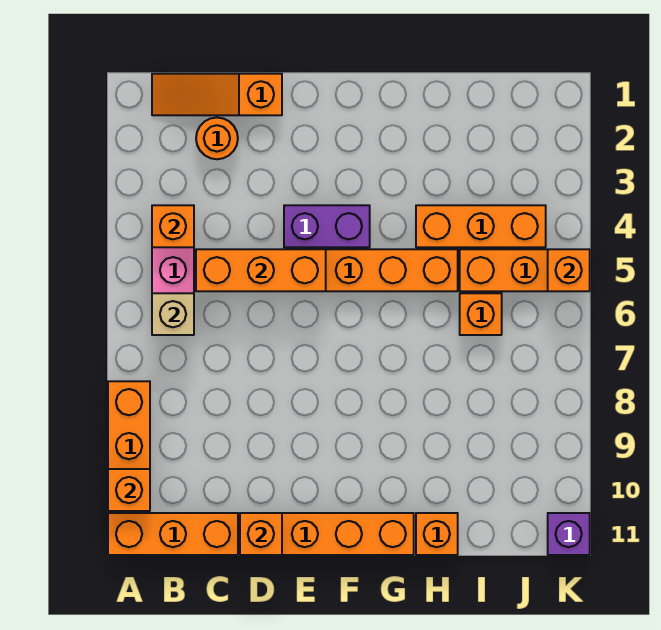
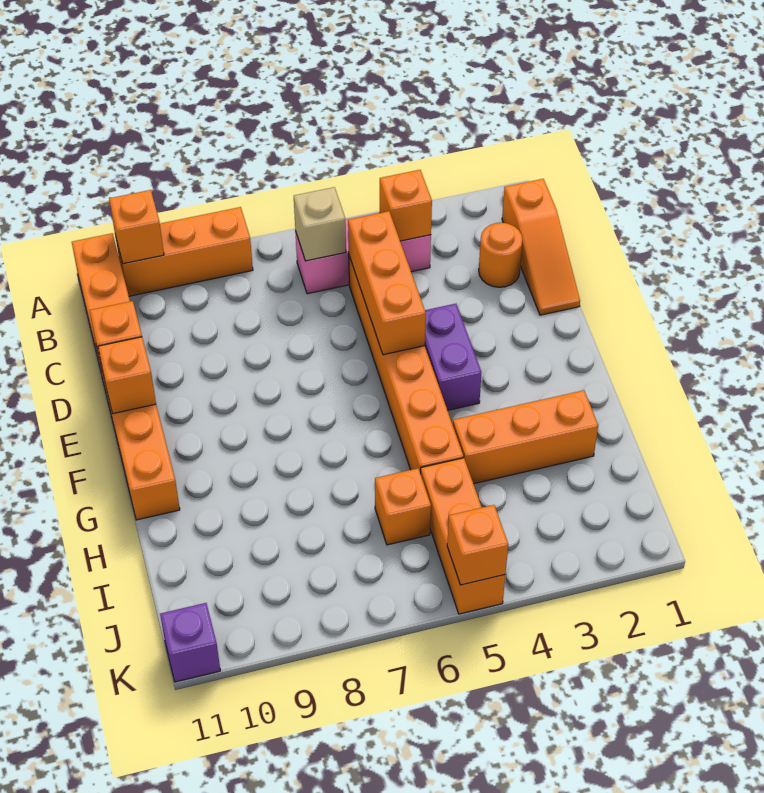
orange slope B1:D1 level 1 top D -> orange slope B1:D1 level 1 top B
orange brick H4:J4 level 1 -> orange brick H2:H4 level 1
orange brick H11 level 1 -> orange brick E11 level 2

